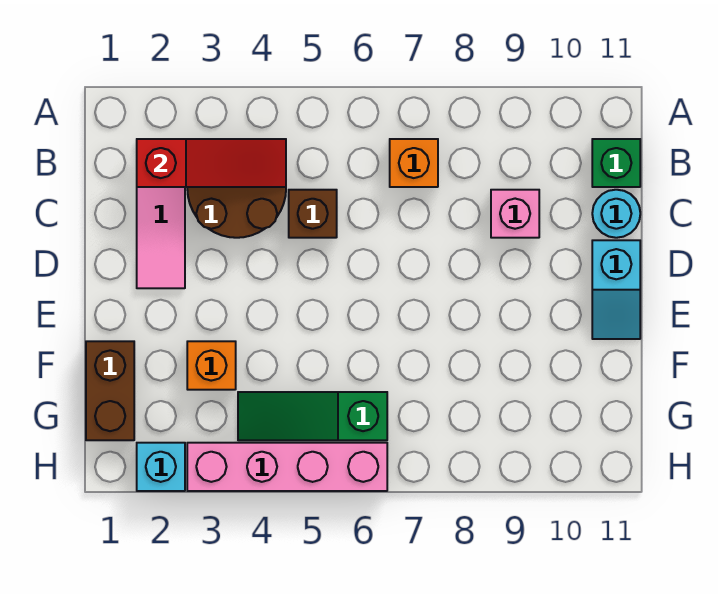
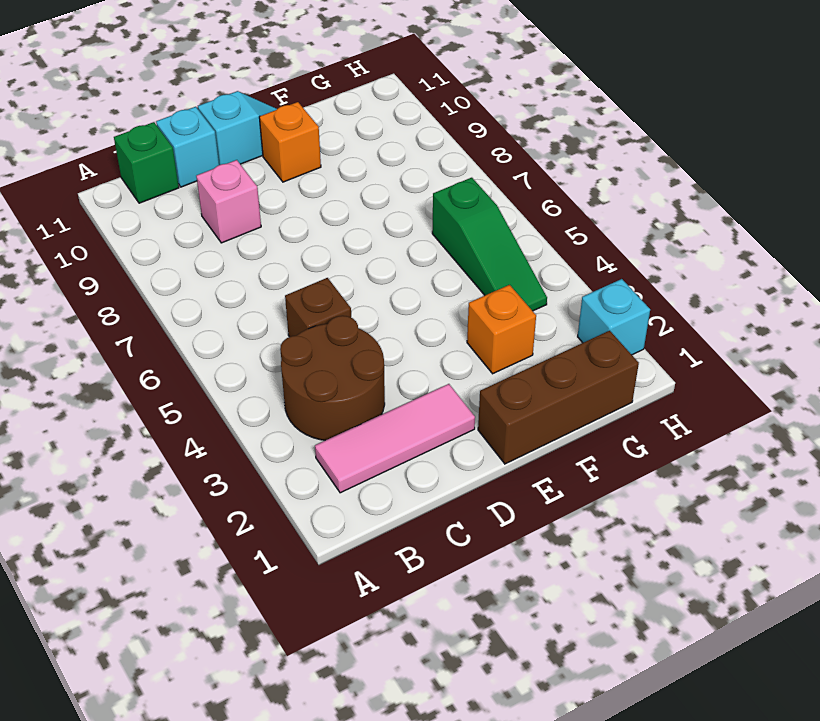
red slope B2:B4 level 2 top 2 -> none
orange brick B7 level 1 -> orange brick E10 level 1
cyan round brick C11 level 1 -> cyan brick C11 level 1
brown brick F1:G1 level 1 -> brown brick E1:G1 level 1
pink brick H3:H6 level 1 -> none

